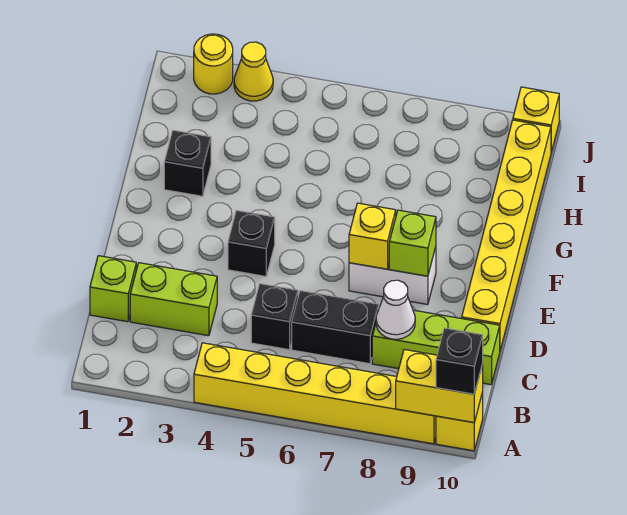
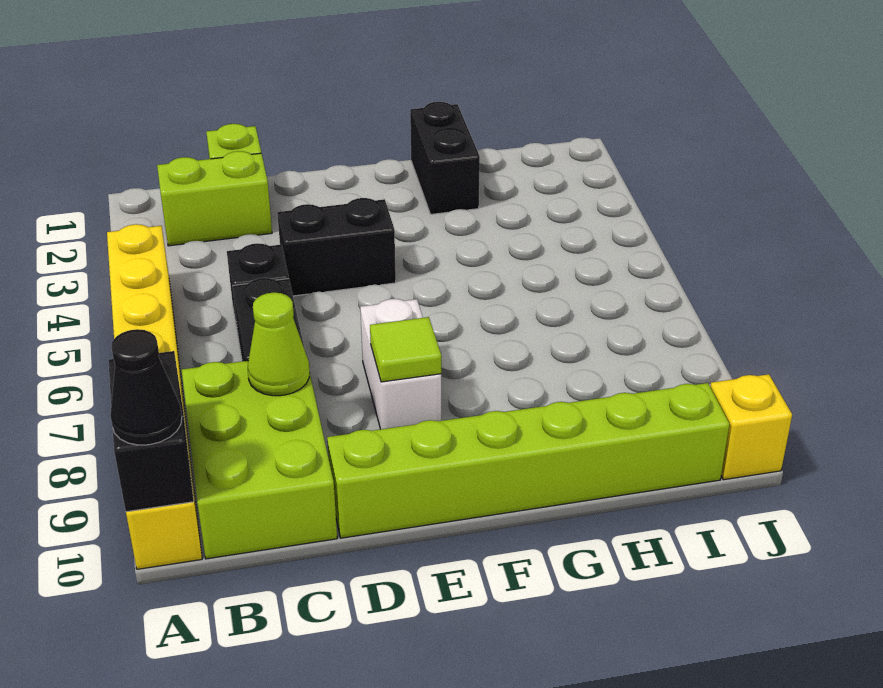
yellow brick A9:A10 level 2 -> black brick A9:A10 level 2
black brick A10 level 3 -> black cone A10 level 3
lime brick C2:C3 level 1 -> lime brick B2:C2 level 1
lime brick C8:C10 level 1 -> lime brick B8:C10 level 1
white cone C8 level 2 -> lime cone C8 level 2
yellow brick D10:I10 level 1 -> lime brick D10:I10 level 1
black brick E4 level 1 -> black brick D4:E4 level 1
yellow brick E7 level 2 -> none
lime brick E8 level 2 -> lime tile E8 level 2
black brick G2 level 1 -> black brick G1:G2 level 1
yellow round brick J2 level 1 -> none
yellow cone J3 level 1 -> none

